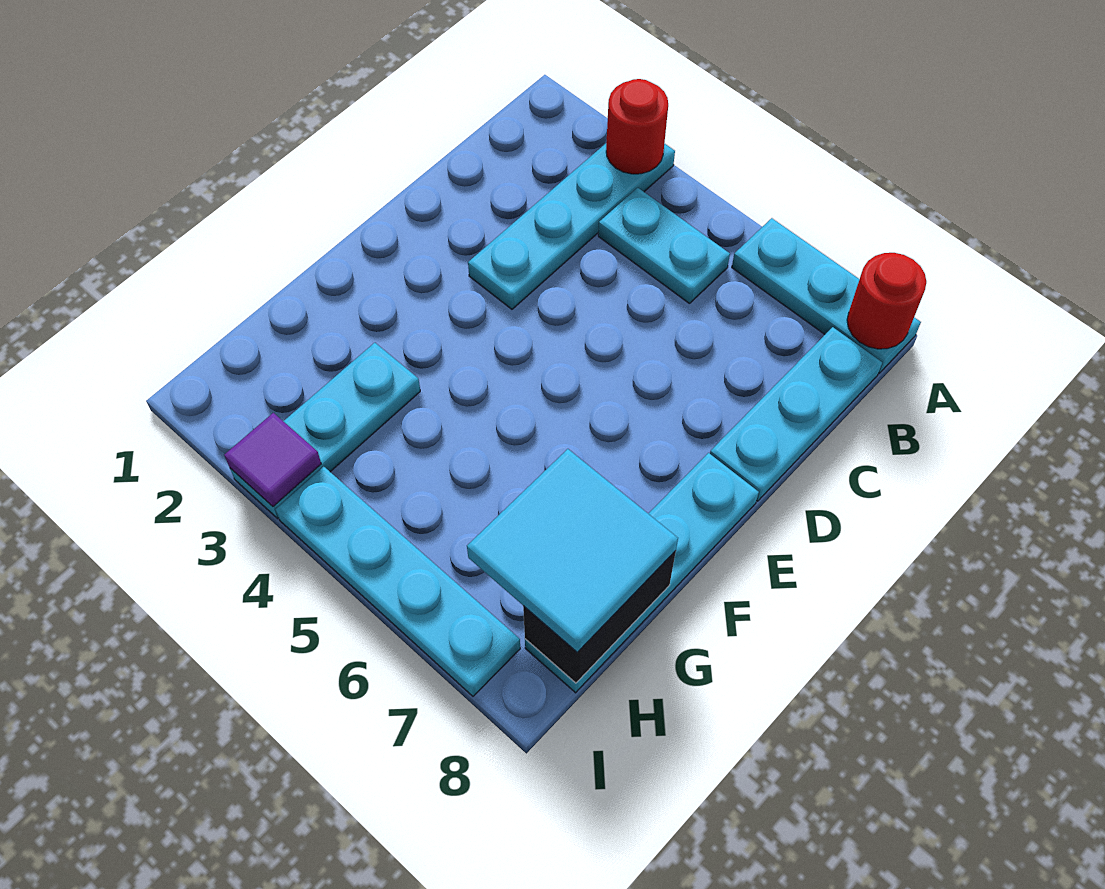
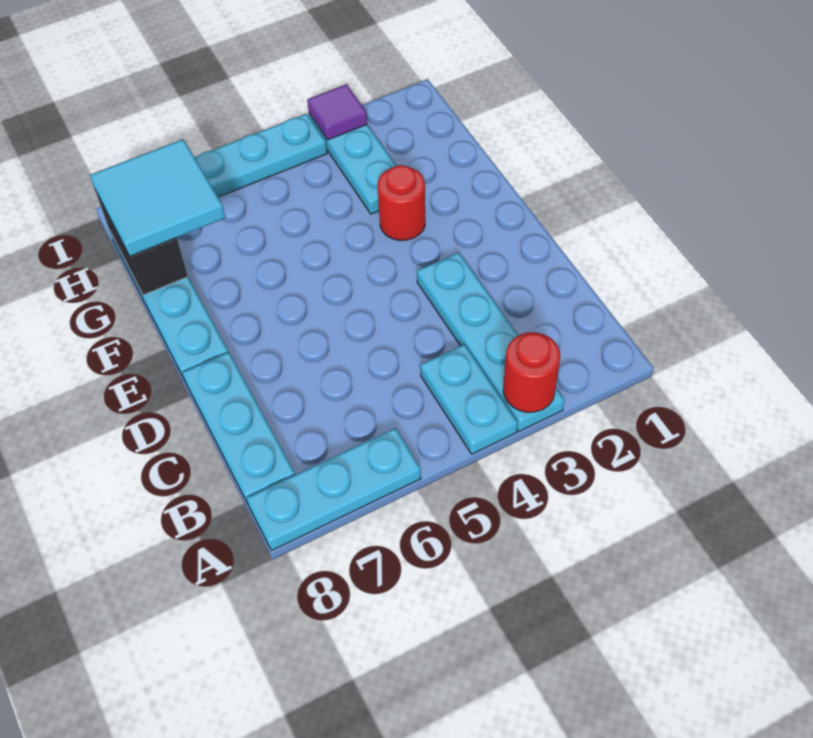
red round brick A8 level 2 -> red round brick F3 level 1
cyan plate B4:B5 level 1 -> cyan plate A4:B4 level 1

